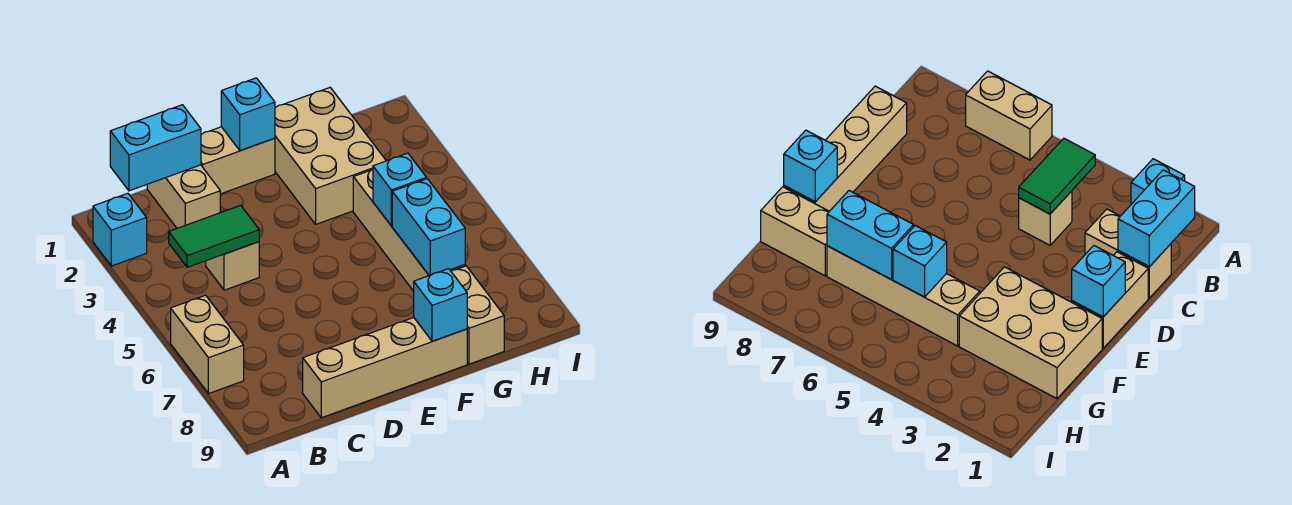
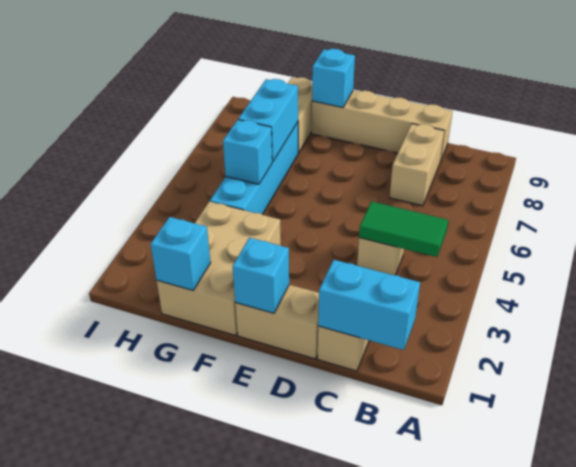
cyan brick A2 level 1 -> cyan brick G1 level 2
tan brick A6:A7 level 1 -> tan brick C7:C8 level 1
tan brick G4:G7 level 1 -> cyan brick G4:G7 level 1

